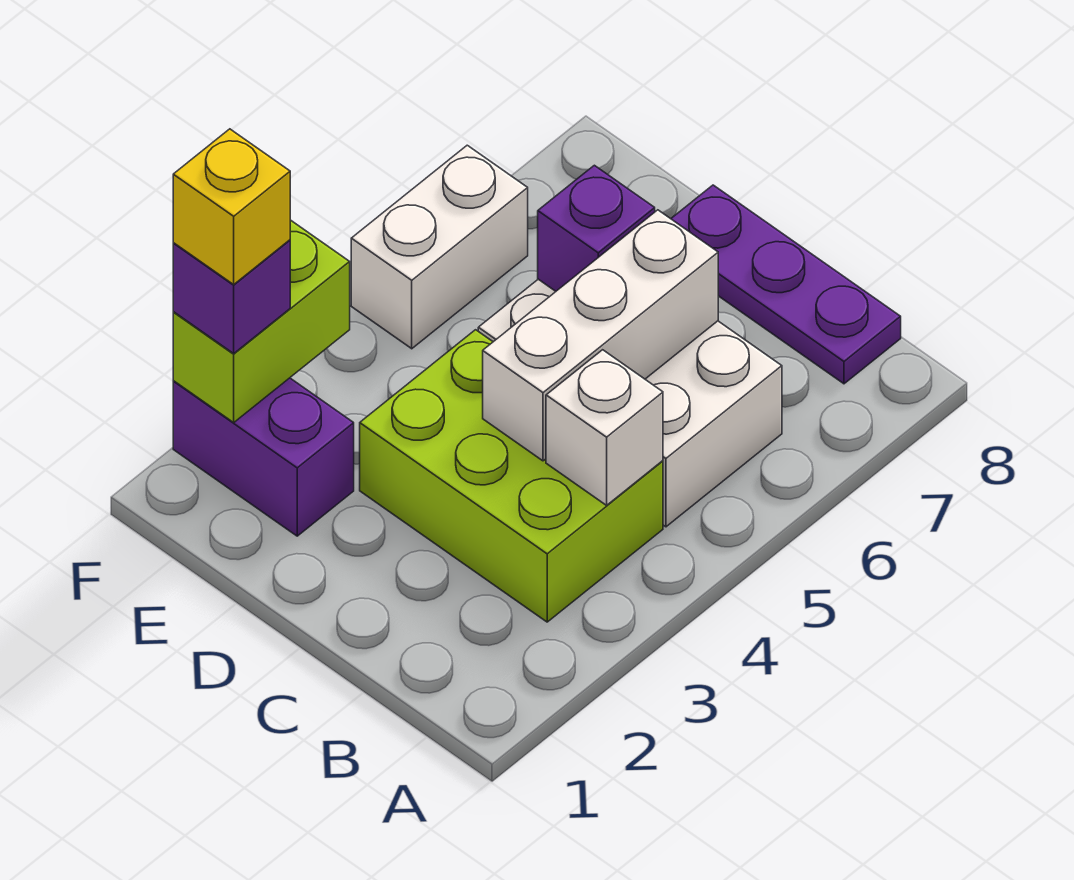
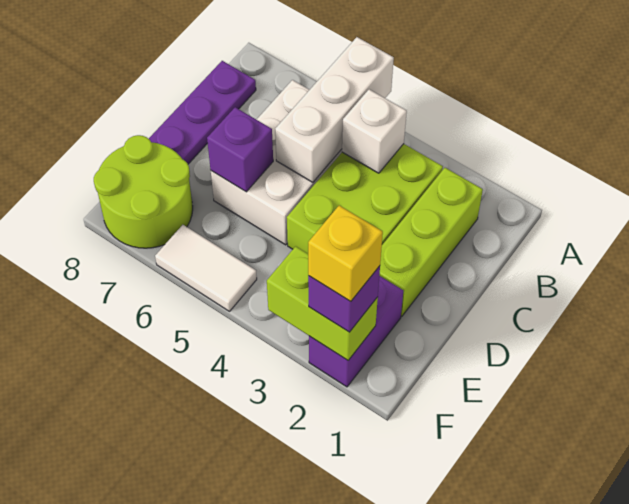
none -> lime brick B2:D2 level 1
white brick C4:C6 level 2 -> white brick A5:C5 level 2
none -> lime round brick E7:F8 level 1
white brick F5:F6 level 1 -> white tile F5:F6 level 1

